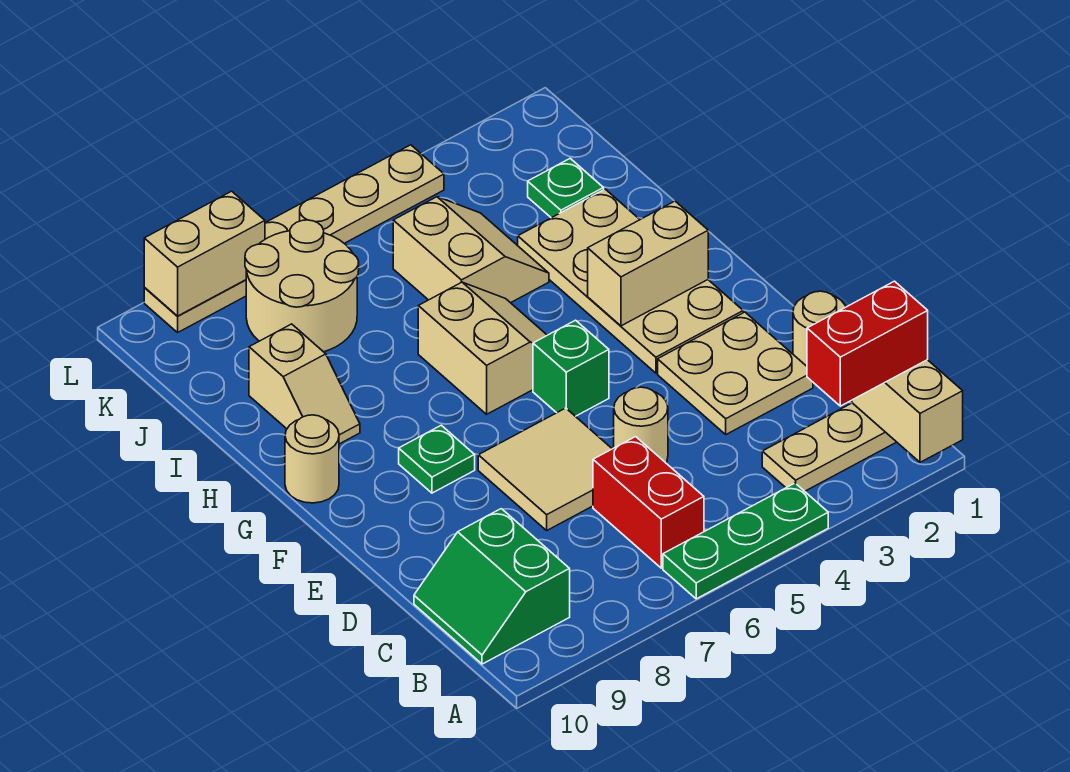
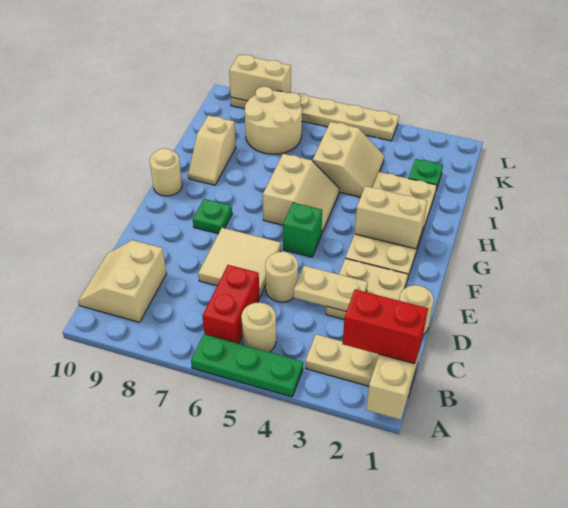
none -> tan round brick B5 level 1
green slope B9:C10 level 1 top 9 -> tan slope B9:C10 level 1 top 9
none -> tan plate D3:D4 level 2

